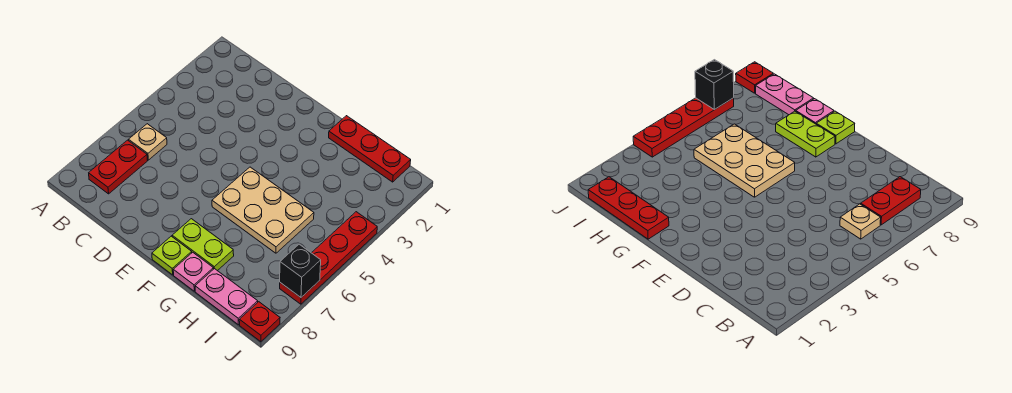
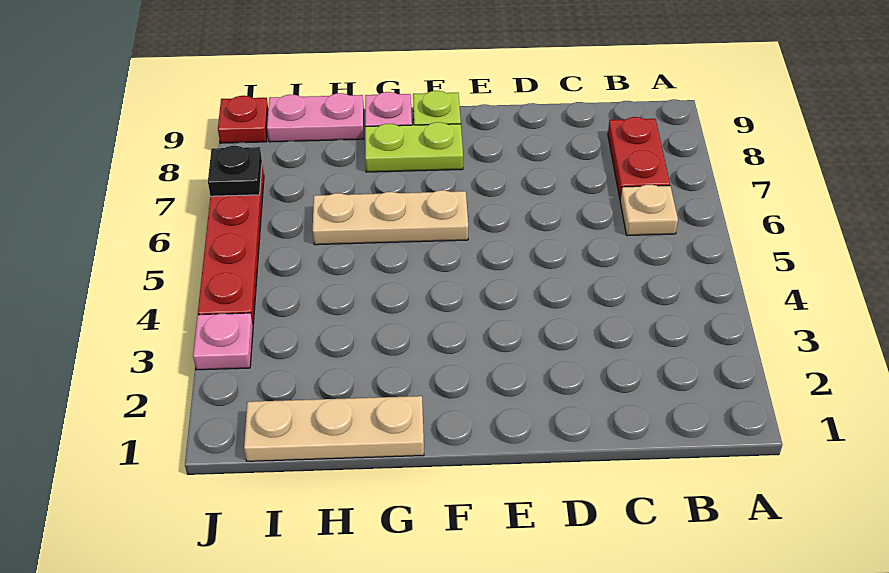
tan plate F5:H6 level 1 -> tan plate F6:H6 level 1
red plate G1:I1 level 1 -> tan plate G1:I1 level 1
none -> pink plate J3 level 1
black brick J7 level 2 -> black plate J7 level 2

